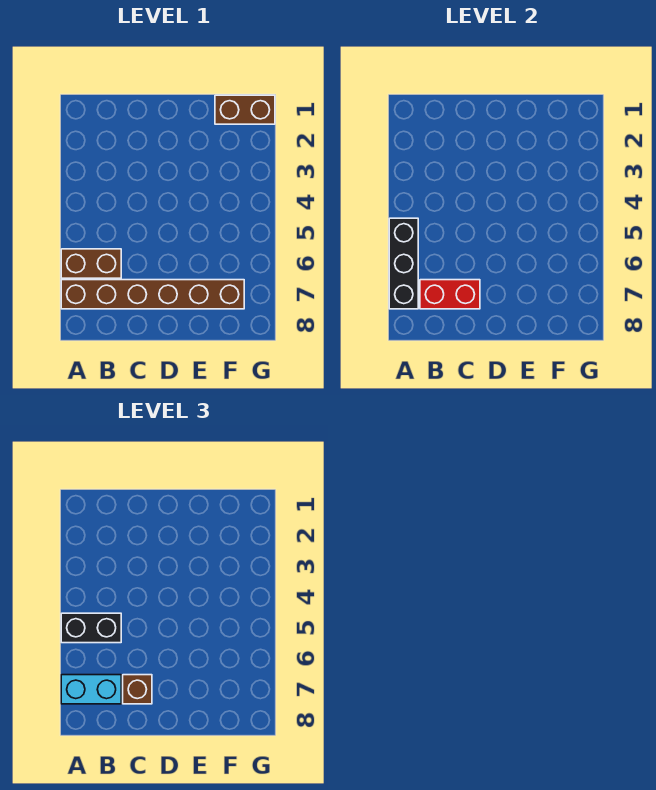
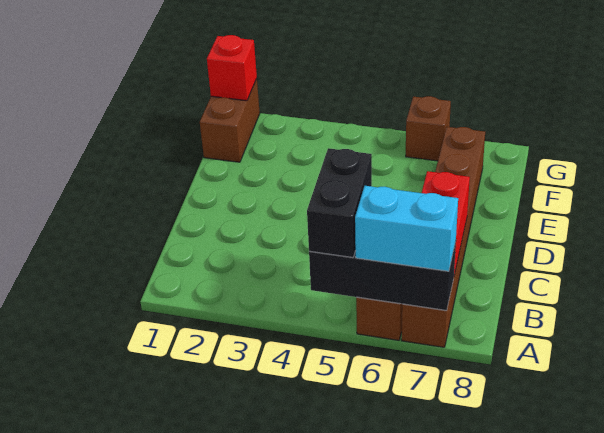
cyan brick A7:B7 level 3 -> cyan brick A6:A7 level 3
brown brick C7 level 3 -> brown brick G6 level 1
none -> red brick G1 level 2

